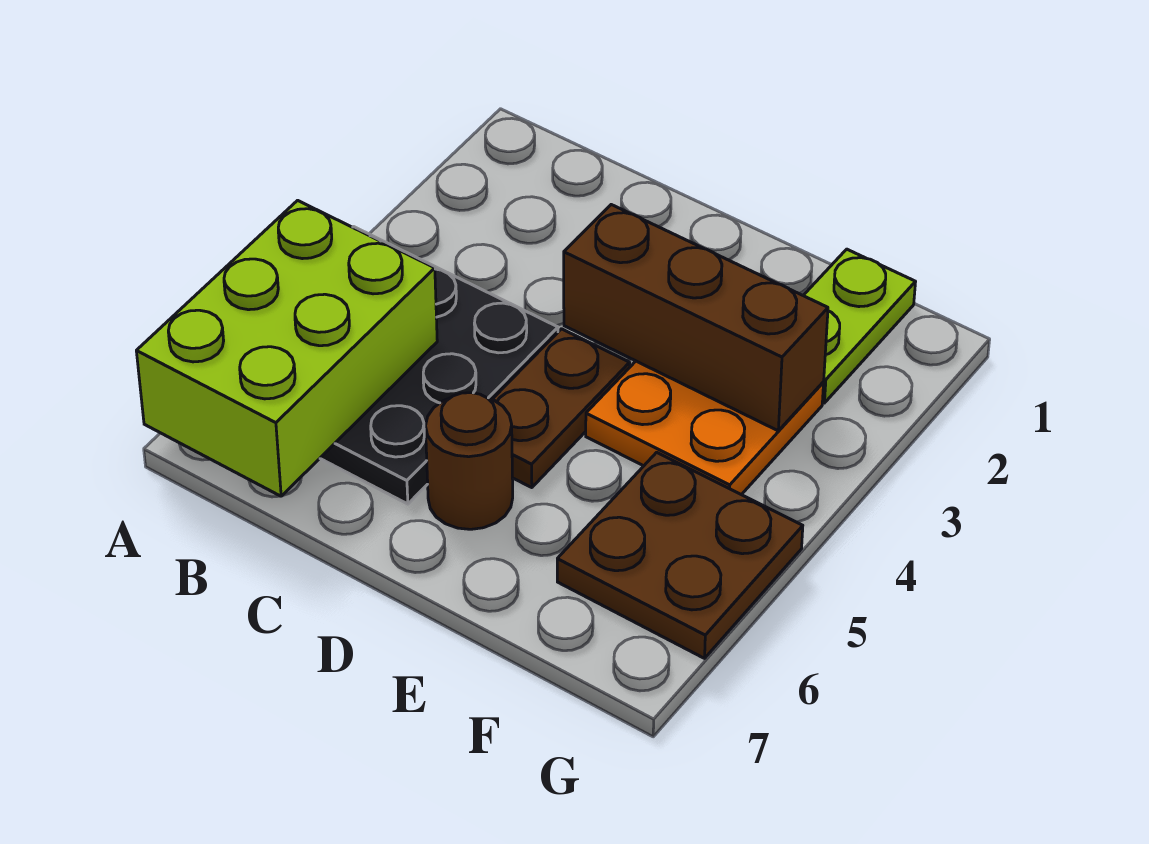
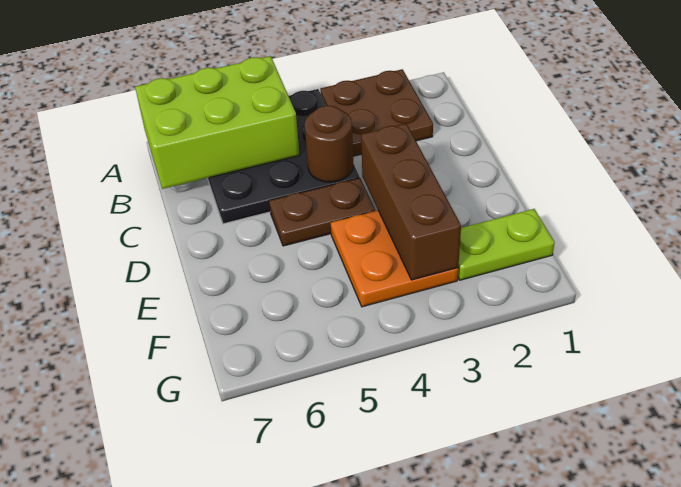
brown round brick D6 level 1 -> brown round brick C4 level 2
brown plate F5:G6 level 1 -> brown plate A2:B3 level 1

